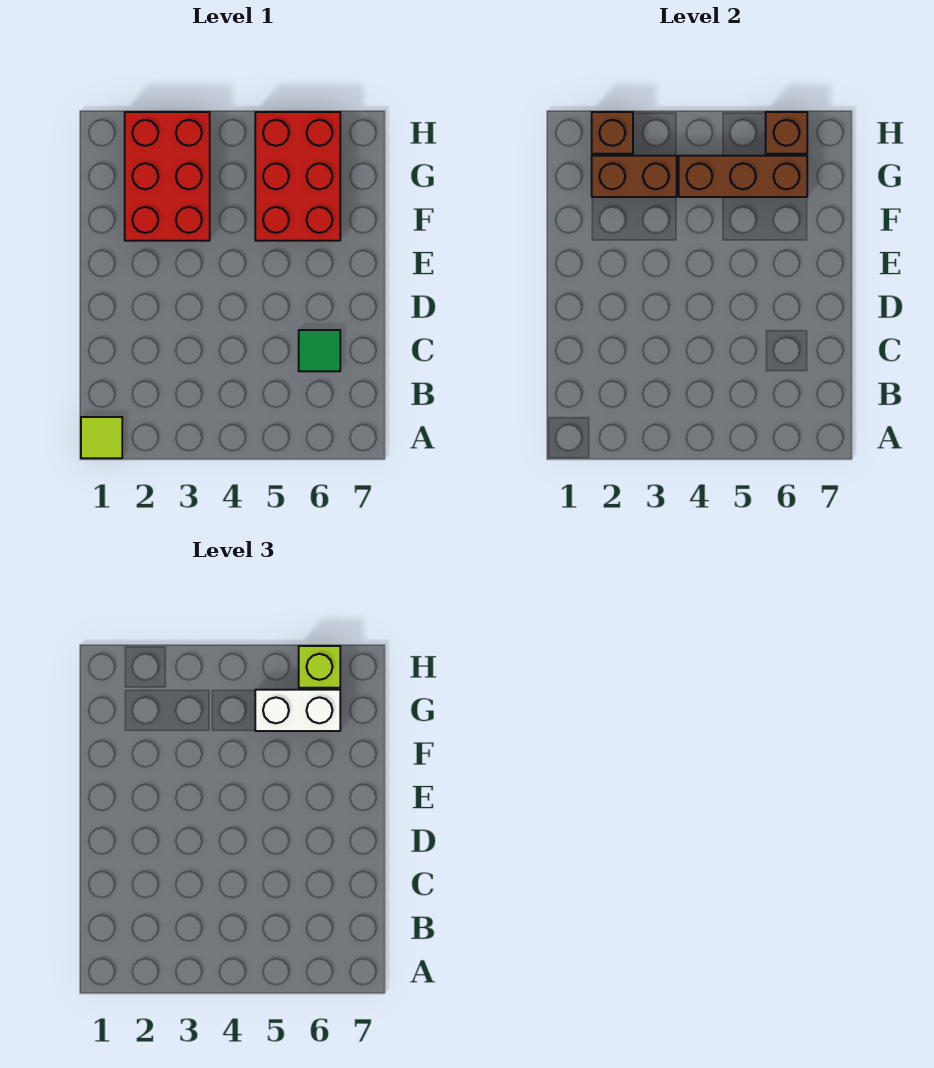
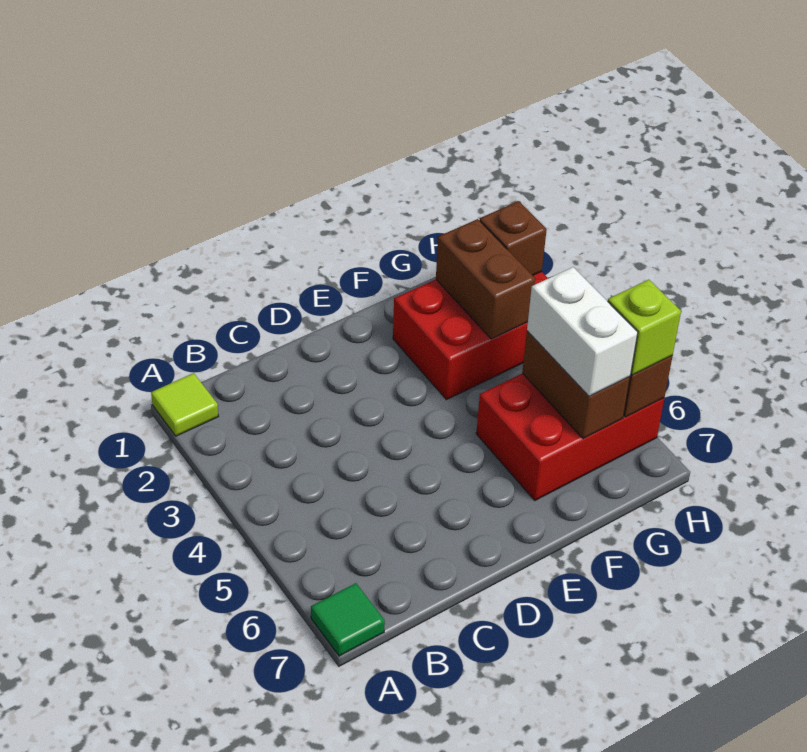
green tile C6 level 1 -> green tile A7 level 1
brown brick G4:G6 level 2 -> brown brick G5:G6 level 2

